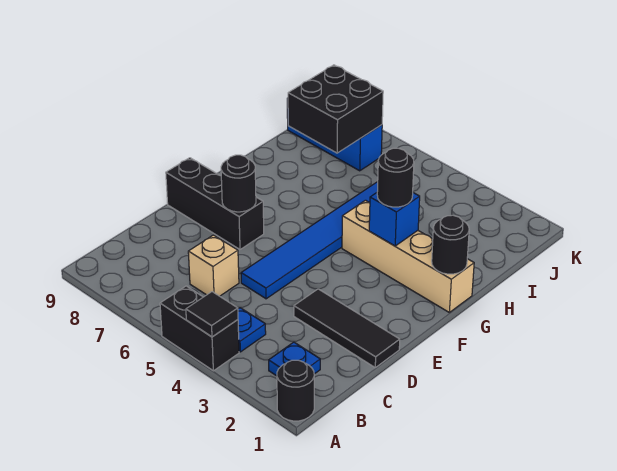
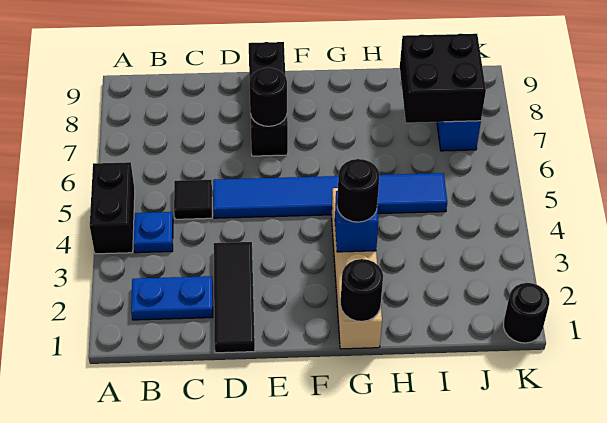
black round brick A1 level 1 -> black round brick K1 level 1
black tile A4 level 2 -> black tile C5 level 1
blue plate B2 level 1 -> blue plate B2:C2 level 1
tan brick C6 level 1 -> none

